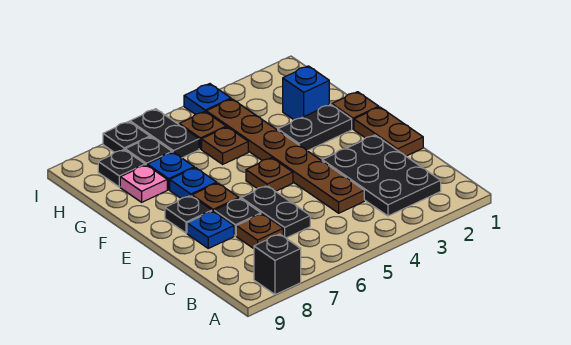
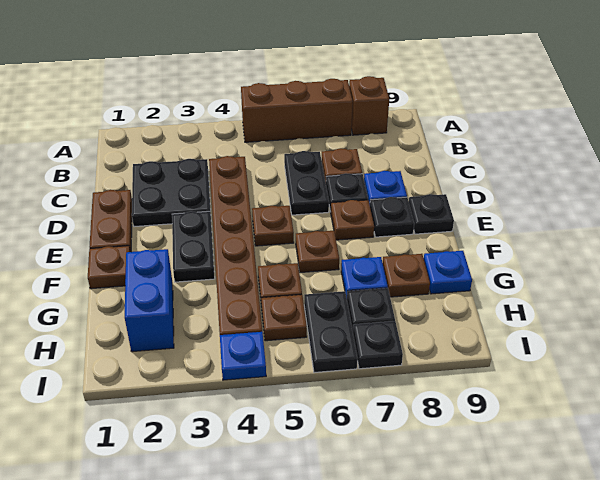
none -> brown brick A5:A7 level 1
black brick A8 level 1 -> brown brick A8 level 1
black plate B2:D3 level 1 -> black plate C2:D3 level 1
black plate F2:F3 level 1 -> black plate E3:F3 level 1
none -> brown plate F6 level 1
blue plate F7 level 1 -> blue plate G9 level 1
blue brick G2 level 1 -> blue brick G2:H2 level 1
pink plate G8 level 1 -> brown plate G8 level 1
black plate H8 level 1 -> black plate E9 level 1

